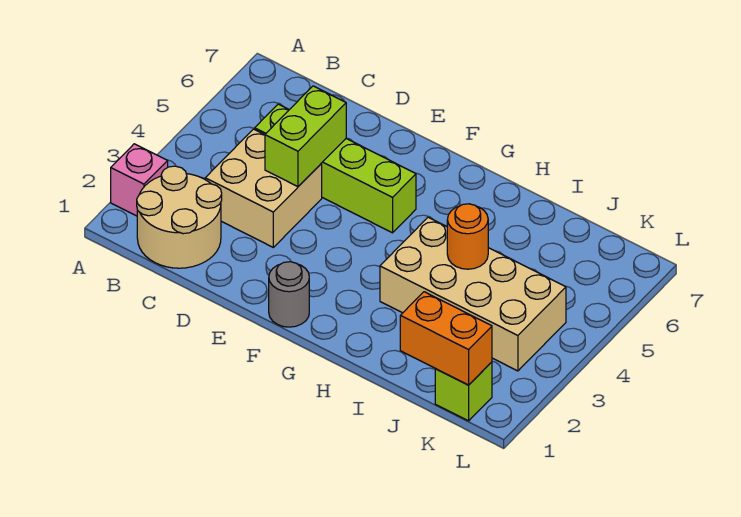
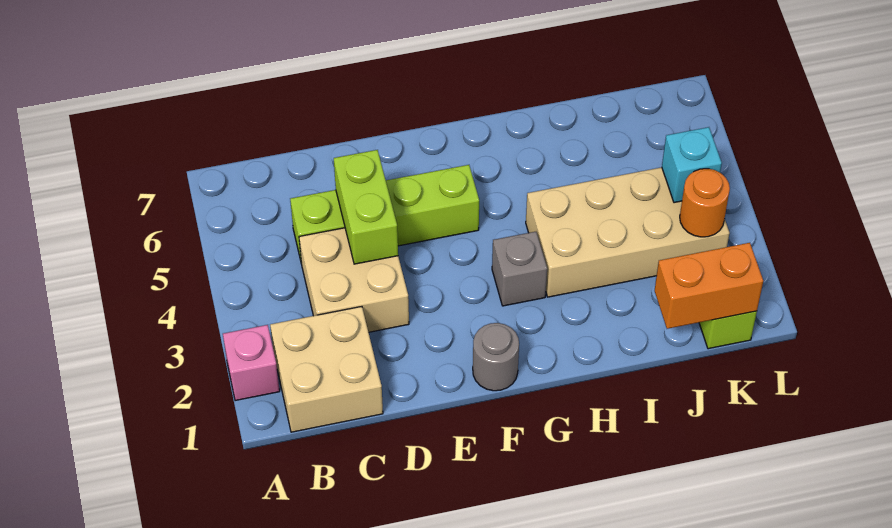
tan round brick B1:C2 level 1 -> tan brick B1:C2 level 1
none -> grey brick G3 level 1
orange round brick I4 level 2 -> orange round brick K3 level 2
none -> cyan brick K4 level 2

